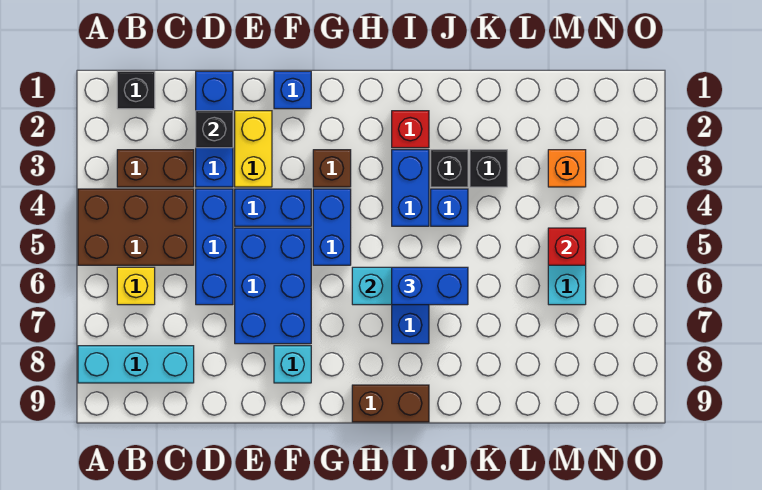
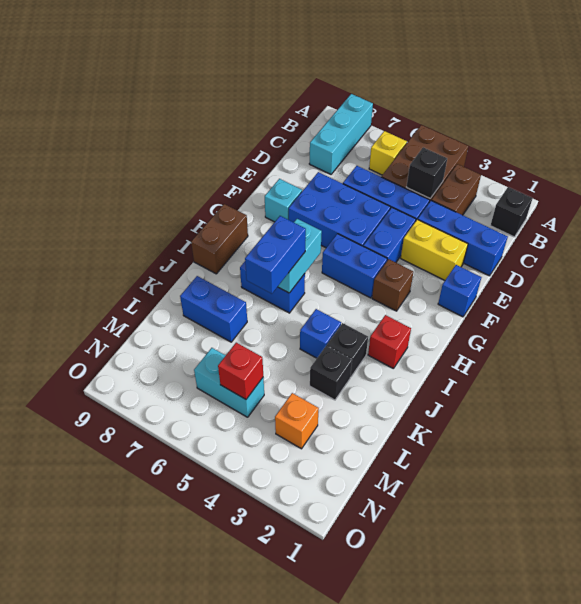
black brick D2 level 2 -> black brick C4 level 2
blue brick I3:I4 level 1 -> blue brick K7:K8 level 1

